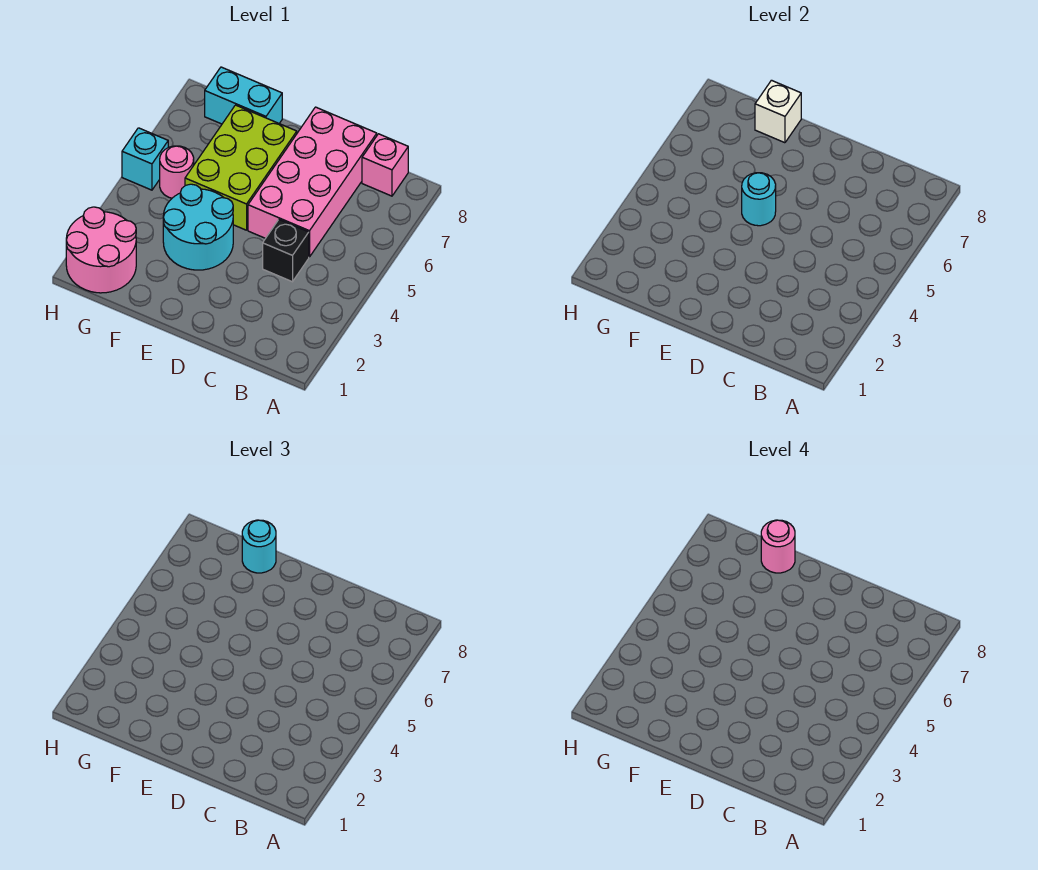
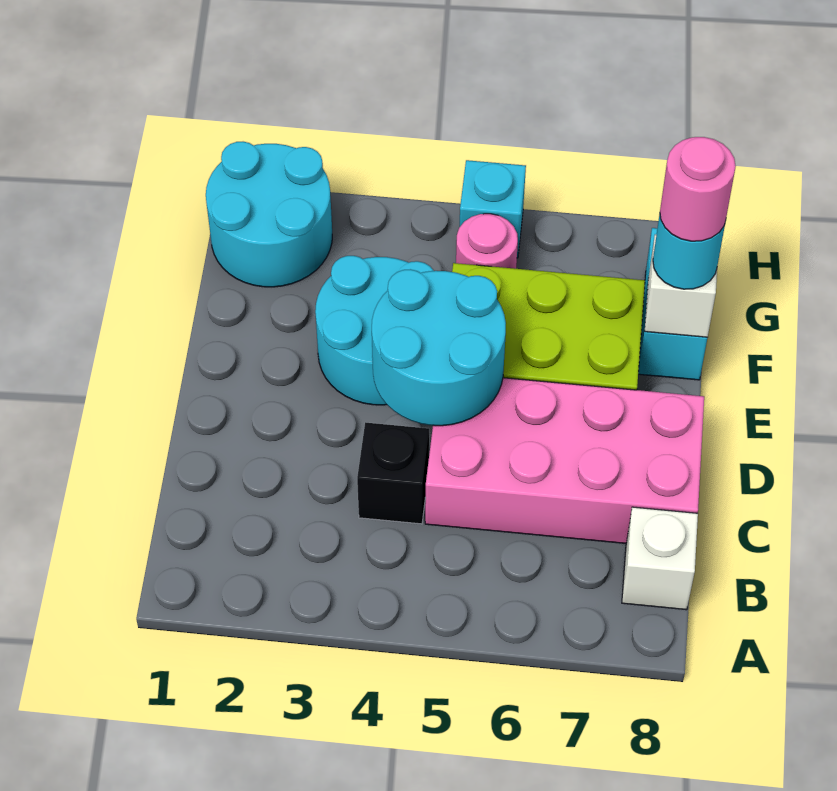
pink brick B8 level 1 -> white brick B8 level 1
cyan round brick E5 level 2 -> cyan round brick D4:E5 level 2
pink round brick G1:H2 level 1 -> cyan round brick G1:H2 level 1

